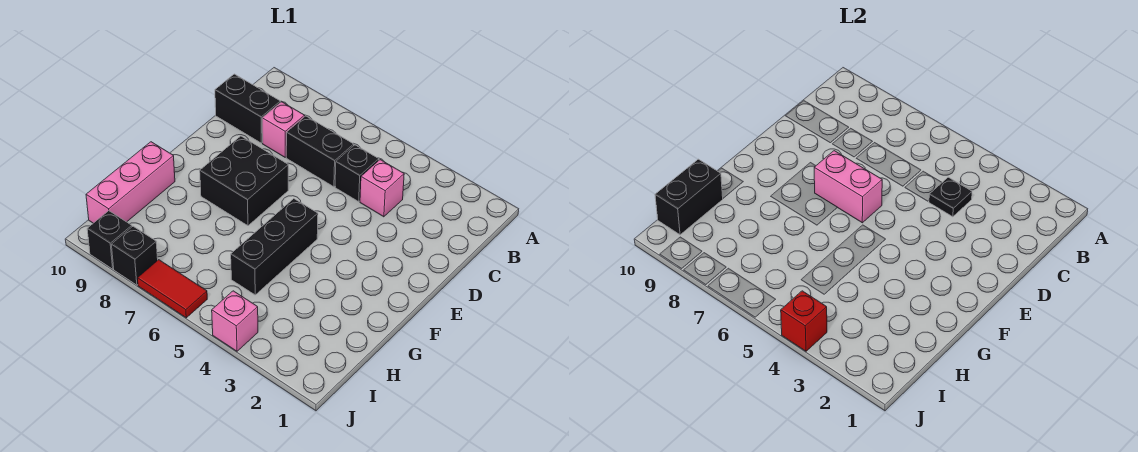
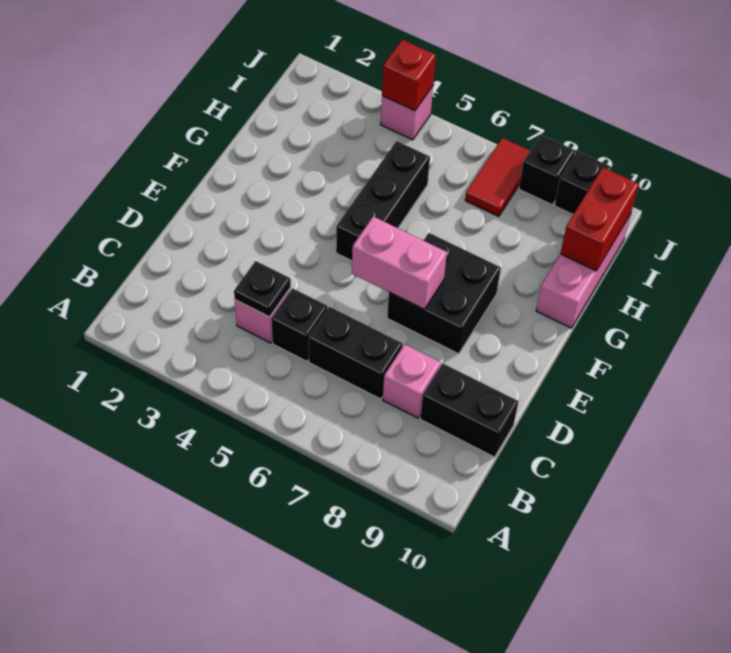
black brick H10:I10 level 2 -> red brick H10:I10 level 2
red tile J6:J7 level 1 -> red tile I7:J7 level 1

